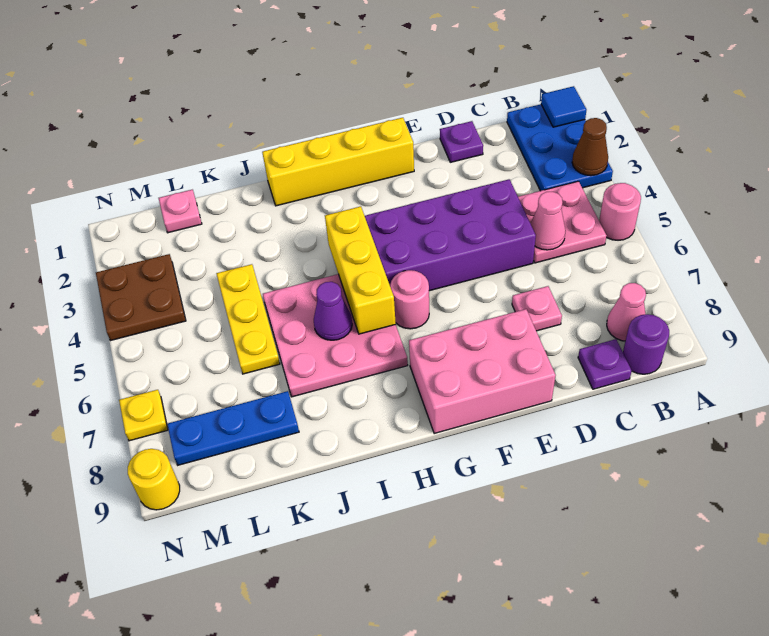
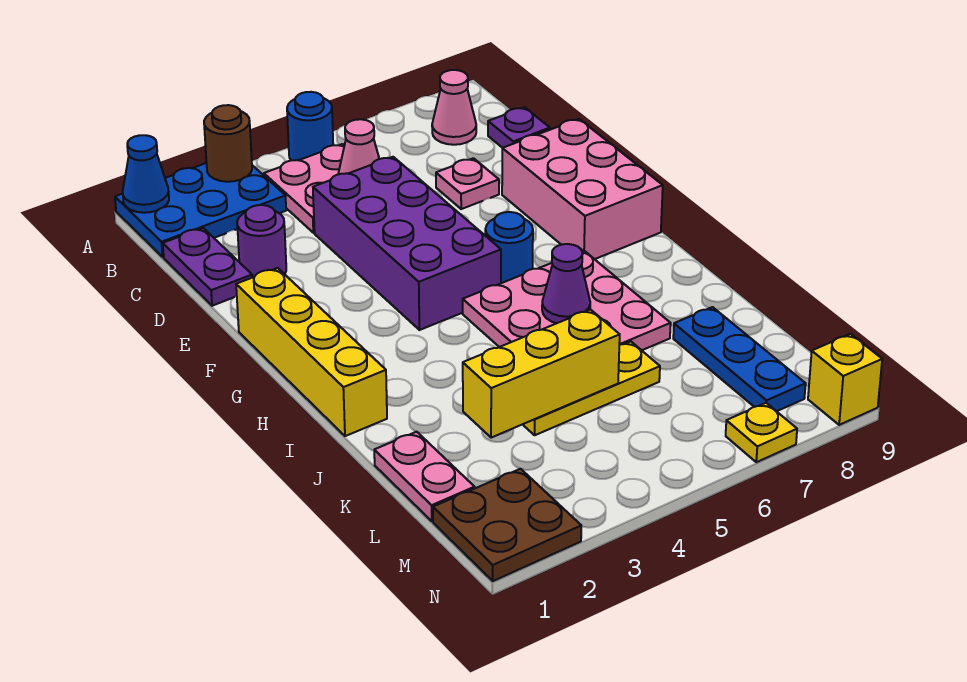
blue tile A1 level 2 -> blue cone A1 level 2
brown cone A3 level 2 -> brown round brick A3 level 2
pink round brick A5 level 1 -> blue round brick A5 level 1
purple round brick B9 level 1 -> purple round brick D2 level 1
purple plate D1 level 1 -> purple plate C1:D1 level 1
pink round brick G6 level 1 -> blue round brick G6 level 1
yellow brick H4:H6 level 2 -> yellow brick K3:K5 level 2
pink plate L1 level 1 -> pink plate K1:L1 level 1
brown plate M3:N4 level 1 -> brown plate M1:N2 level 1
yellow round brick N9 level 1 -> yellow brick N9 level 1

